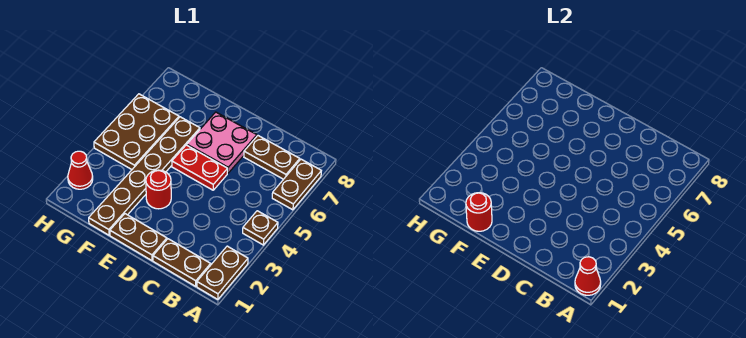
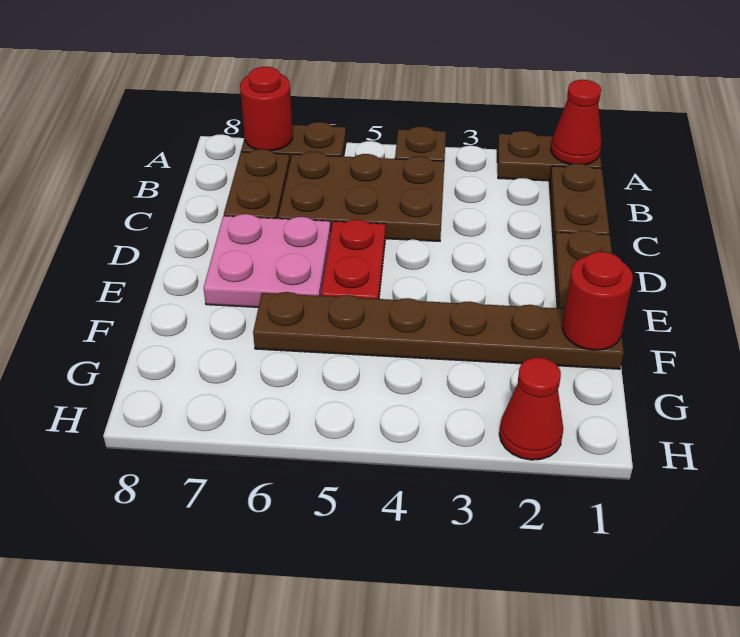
red round brick E3 level 1 -> red round brick A7 level 2
brown plate G4:H6 level 1 -> brown plate B4:C6 level 1

